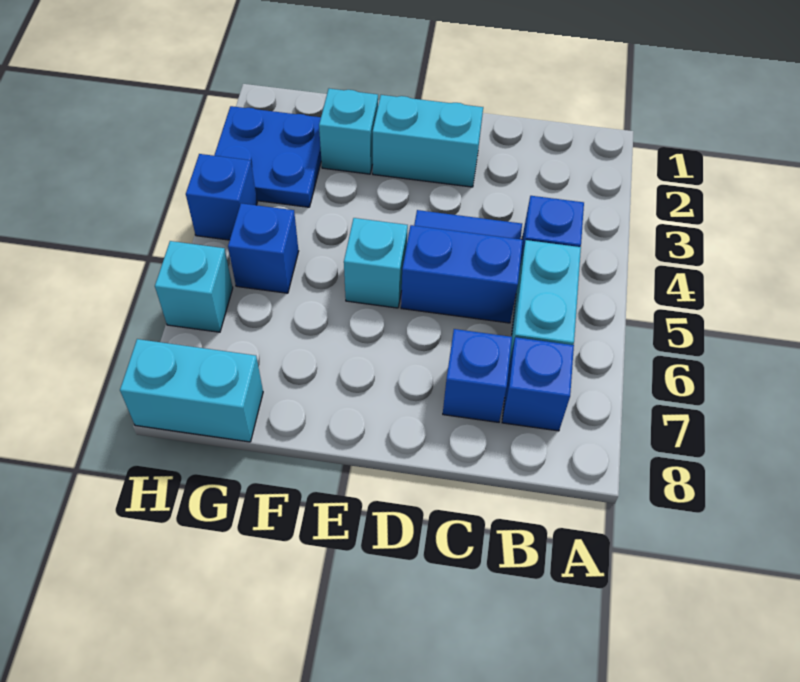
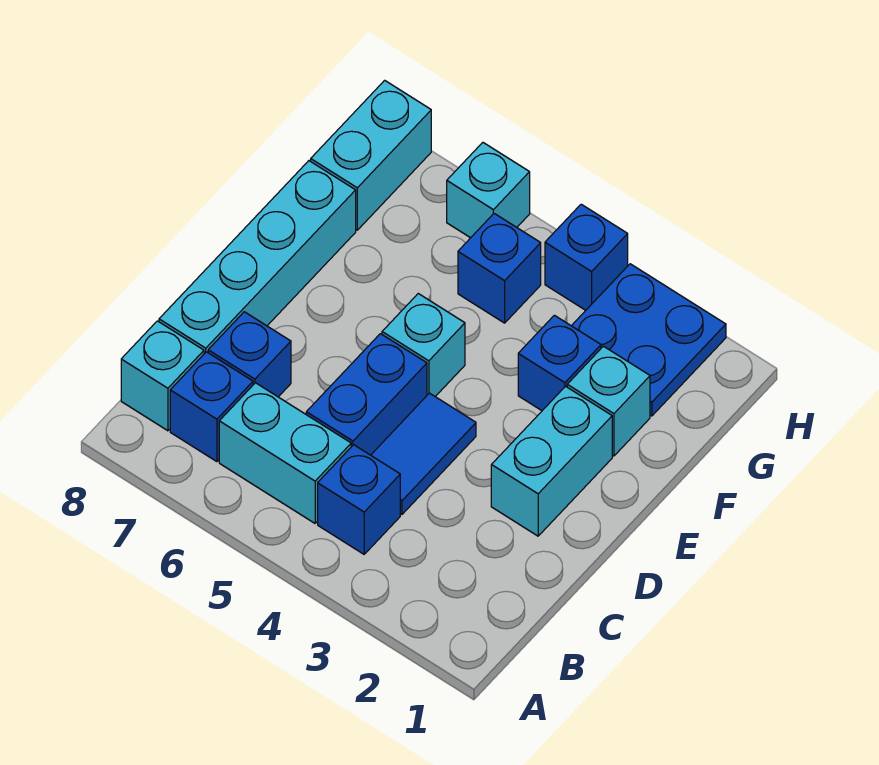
none -> cyan brick B8 level 1
none -> cyan brick C8:F8 level 1
none -> blue brick F3 level 1

